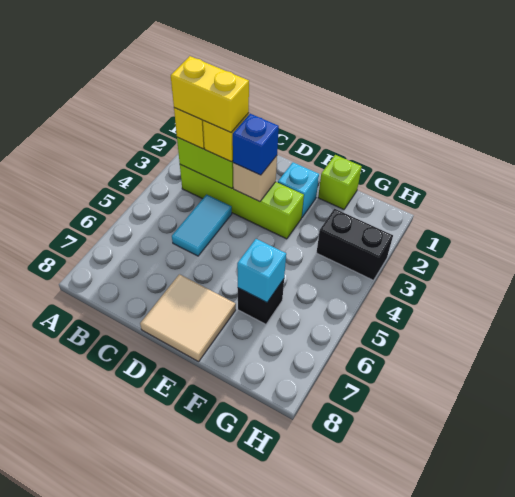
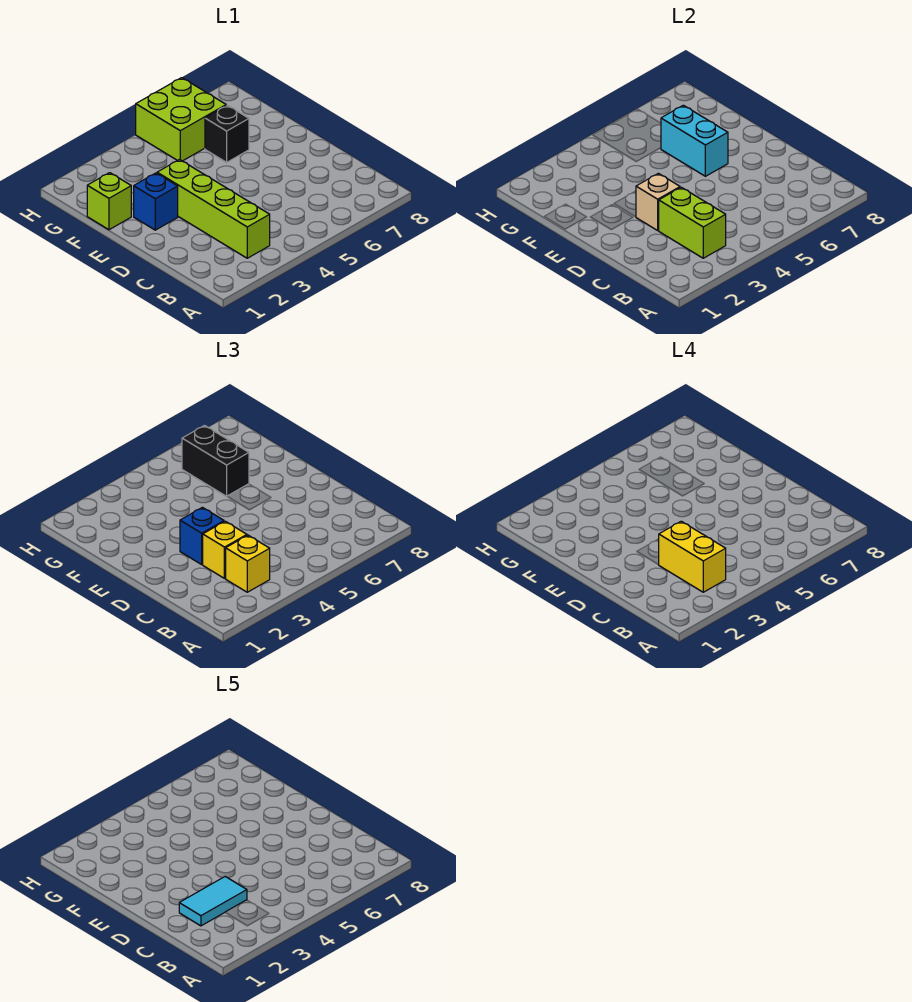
cyan tile C4:C5 level 1 -> cyan tile C2:C3 level 5
tan tile D7:E8 level 1 -> none
cyan brick E2 level 1 -> blue brick E2 level 1
cyan brick F6 level 2 -> cyan brick E6:F6 level 2
black brick G3:H3 level 1 -> black brick F6:G6 level 3
none -> lime brick G5:H6 level 1

